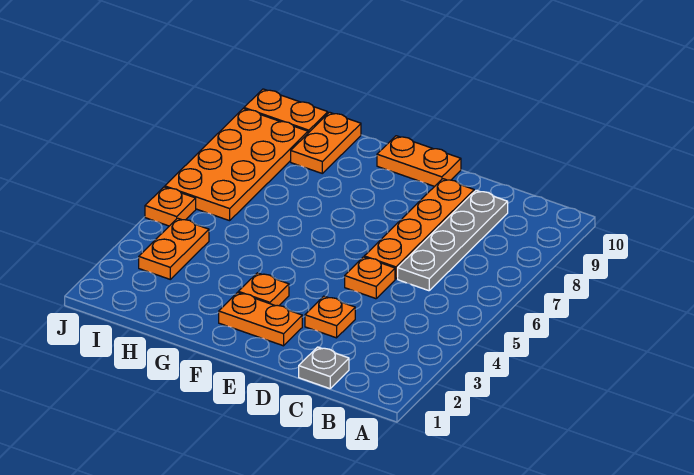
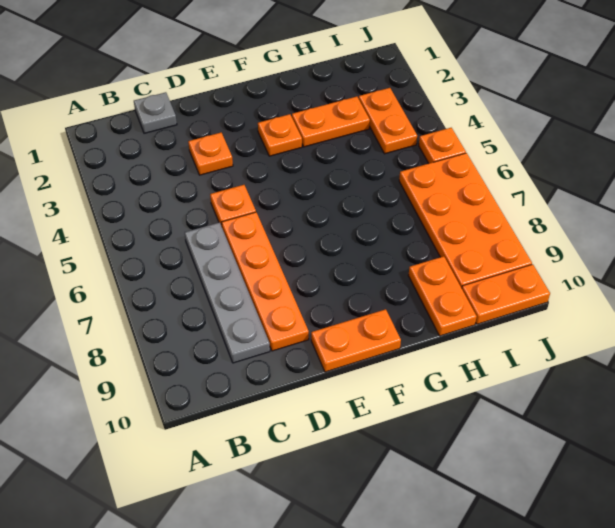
orange plate E2:F2 level 1 -> orange plate G3:H3 level 1

